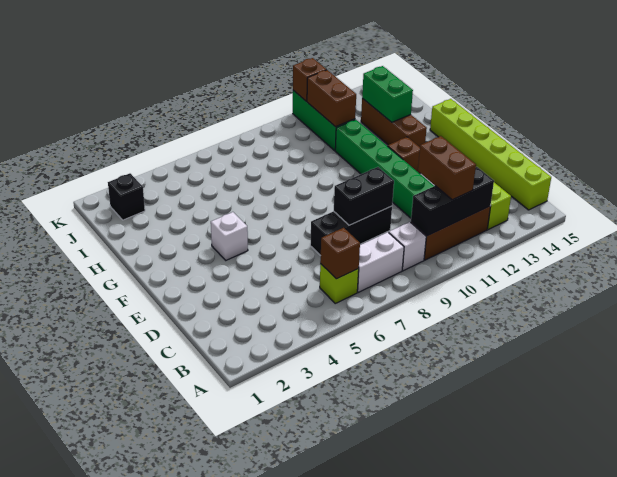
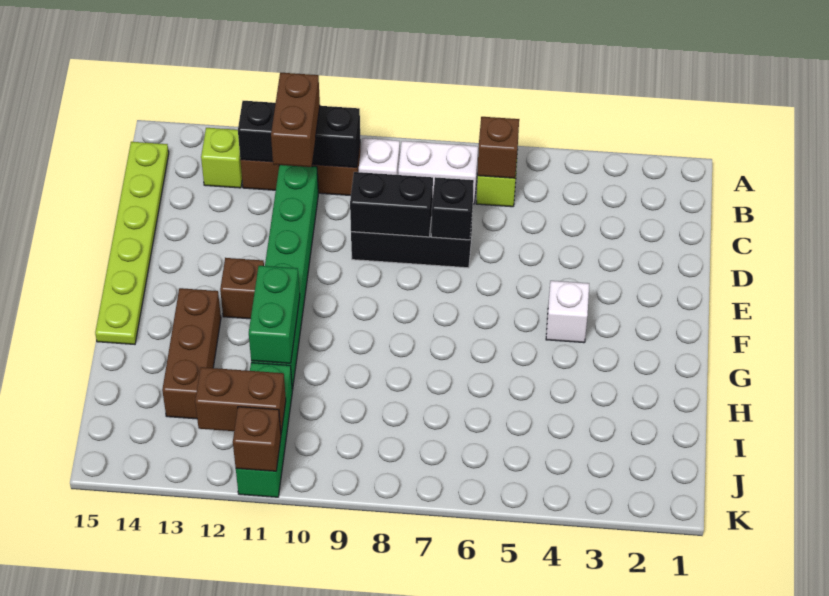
lime brick B15:G15 level 1 -> lime plate B15:G15 level 1
green brick H13:I13 level 2 -> green brick G11:H11 level 2
brown brick I11:J11 level 2 -> brown brick J11:J12 level 2
black brick J2 level 1 -> black brick D7 level 2

